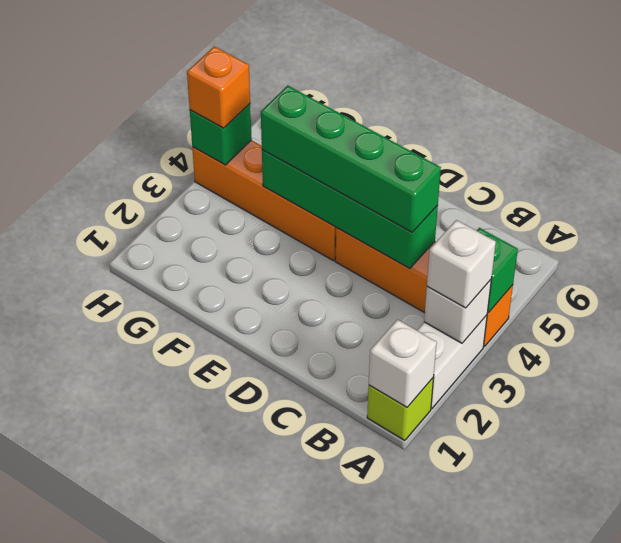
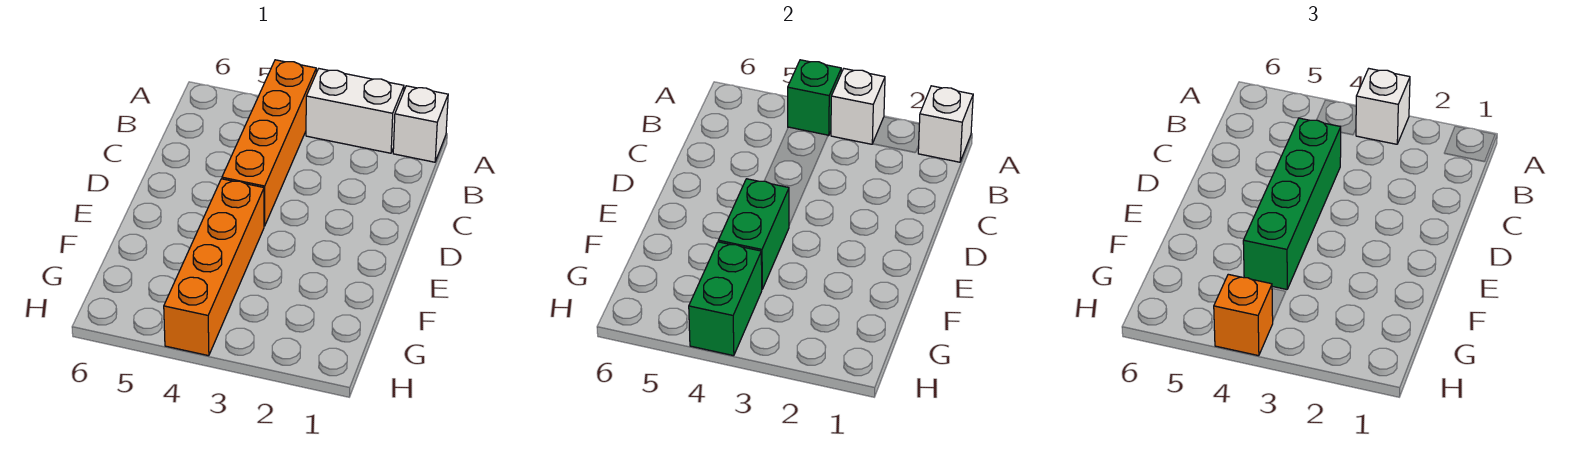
lime brick A1 level 1 -> white brick A1 level 1
green brick C4:F4 level 2 -> green brick E4:F4 level 2
green brick H4 level 2 -> green brick G4:H4 level 2

